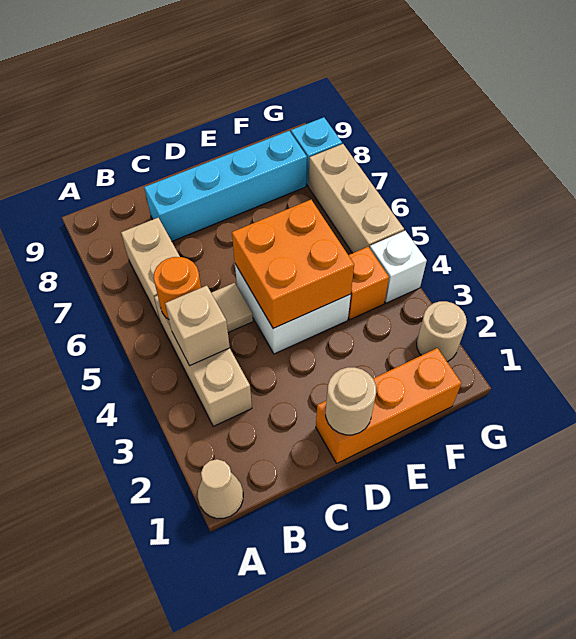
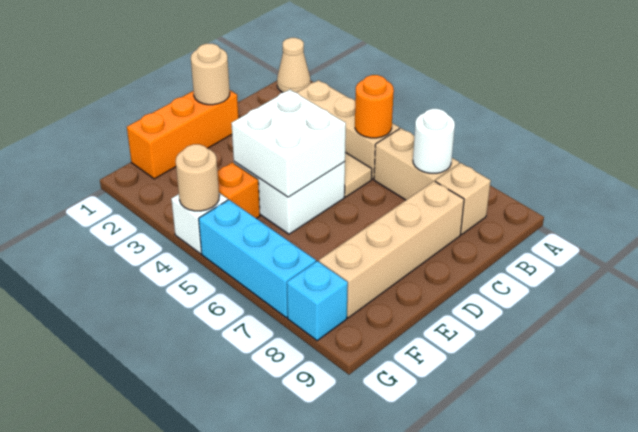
tan brick B4 level 2 -> tan brick B8 level 1
none -> white round brick B7 level 2
cyan brick C8:F8 level 1 -> tan brick C8:F8 level 1
orange brick D4:E5 level 2 -> white brick D4:E5 level 2
tan round brick G2 level 1 -> tan round brick G4 level 2
tan brick G5:G7 level 1 -> cyan brick G5:G7 level 1

